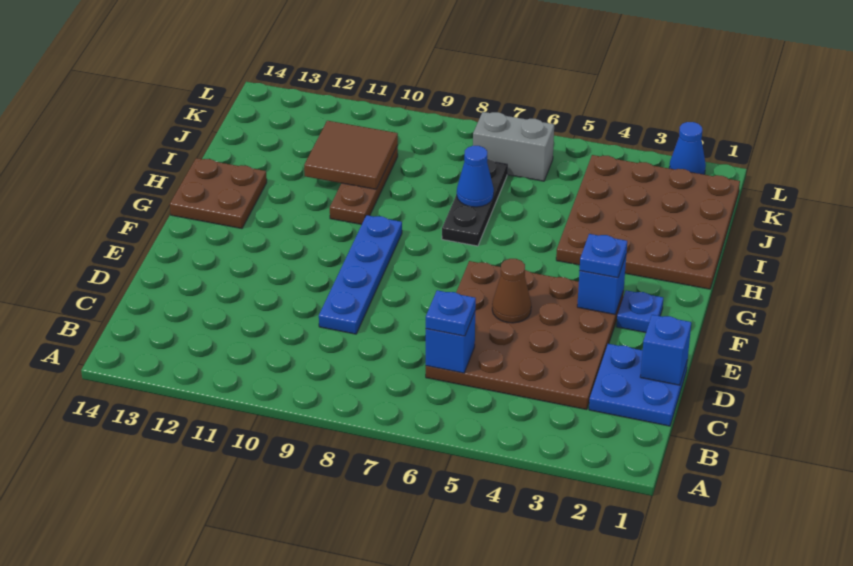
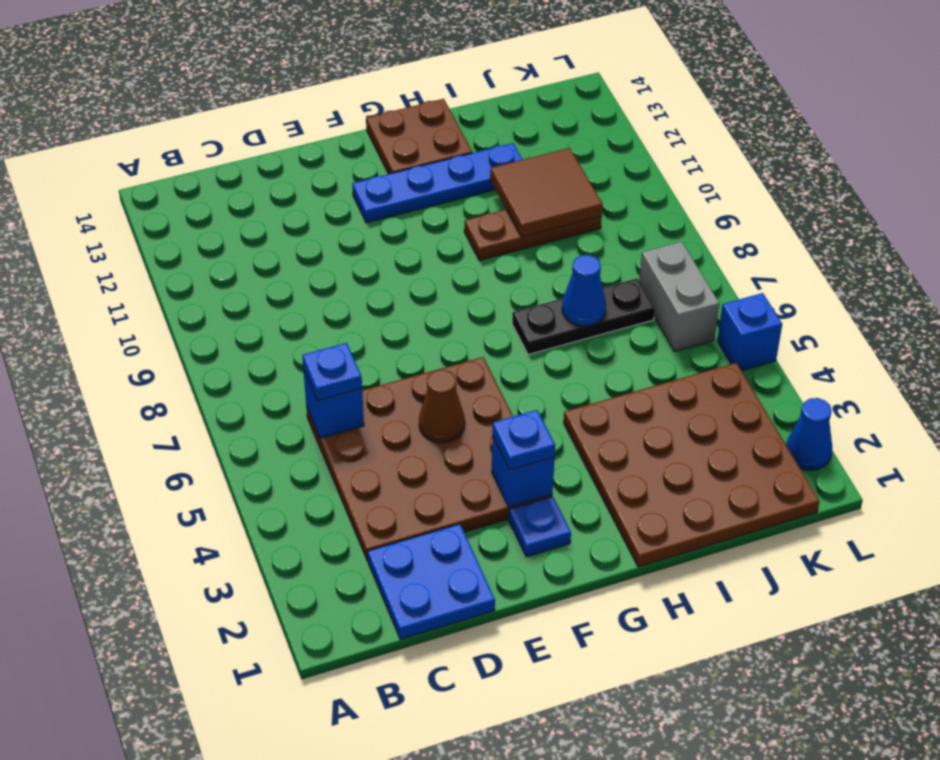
blue brick D1 level 2 -> blue brick L5 level 1
blue plate D9:G9 level 1 -> blue plate F12:I12 level 1

